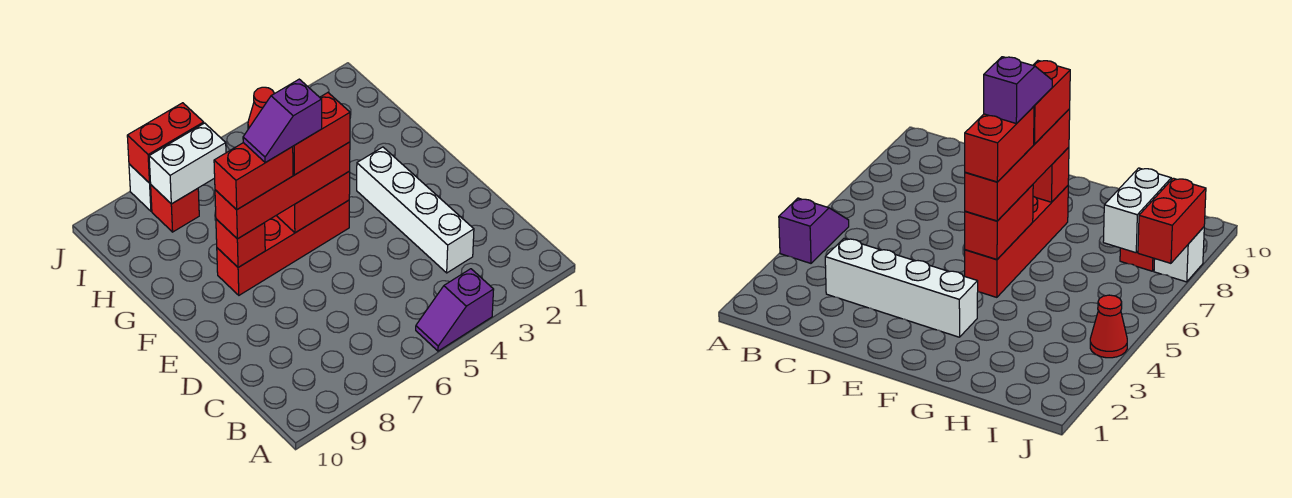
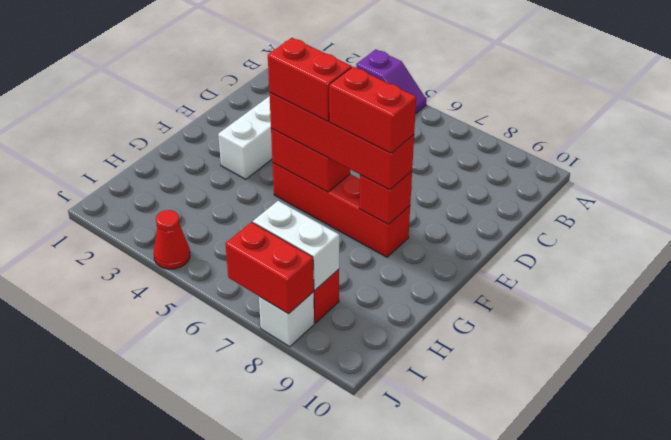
purple slope F6:F7 level 5 top 6 -> none

